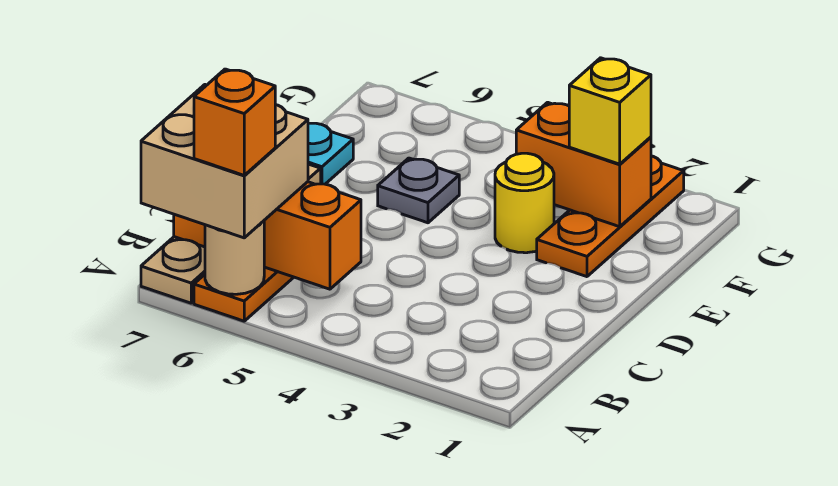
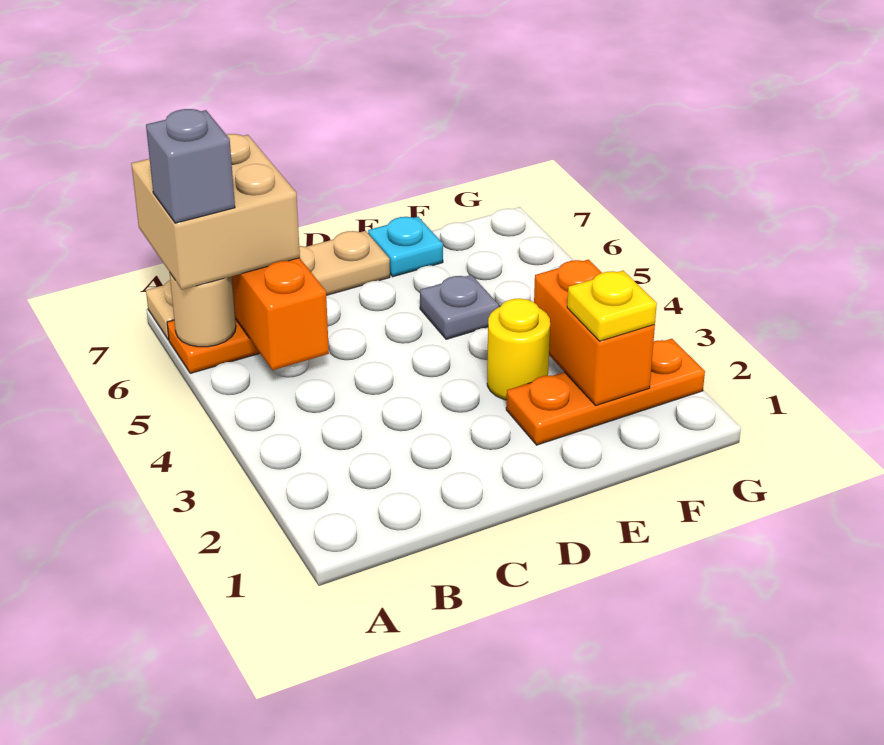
orange brick A6 level 4 -> grey brick A6 level 4
yellow brick F2 level 3 -> yellow plate F2 level 3

